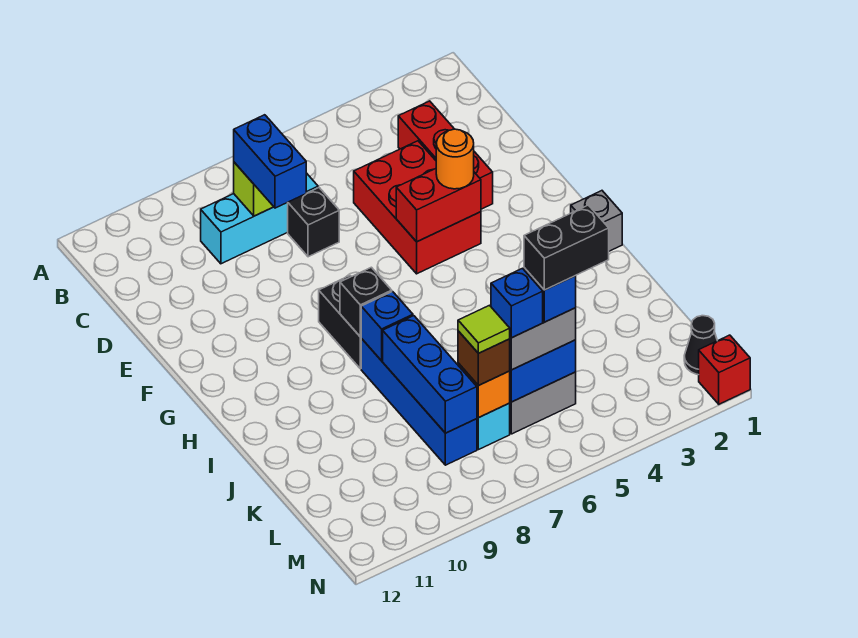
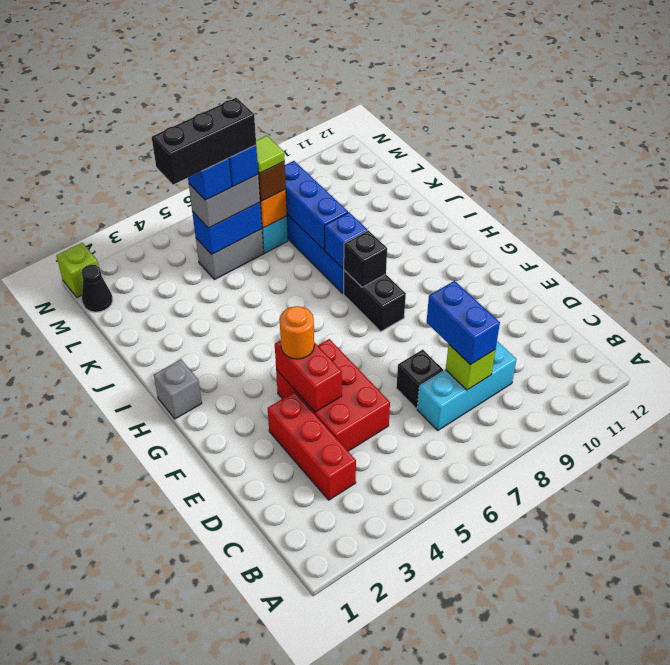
red brick F4:F5 level 2 -> red brick E4:F4 level 2
black brick L4:L5 level 5 -> black brick L4:L6 level 5
red brick N1 level 1 -> lime brick N1 level 1

